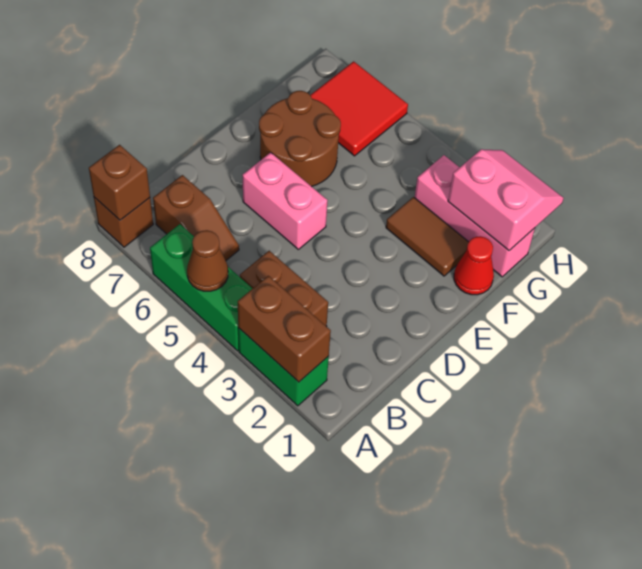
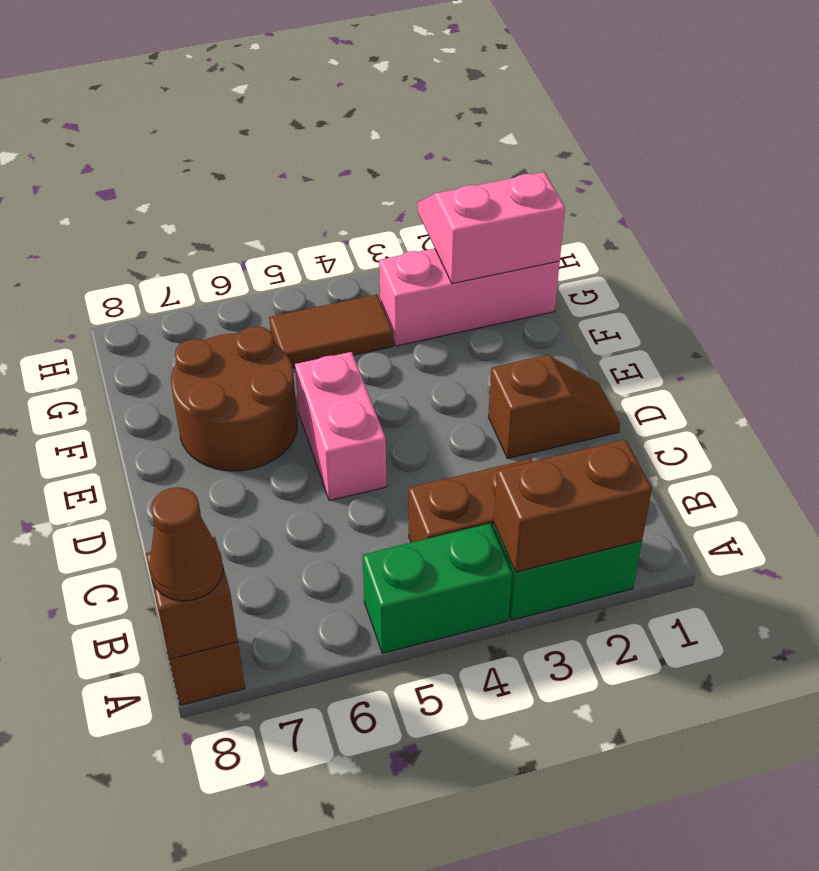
green brick A4:A6 level 1 -> green brick A4:A5 level 1
brown cone A5 level 2 -> brown cone A8 level 3
brown slope B6:B7 level 1 top 7 -> brown slope D1:D2 level 1 top 2
pink brick D5:D6 level 1 -> pink brick D5:E5 level 1
red cone F1 level 1 -> none
brown tile F2:F3 level 1 -> brown tile G4:G5 level 1
red tile G6:H7 level 1 -> none

